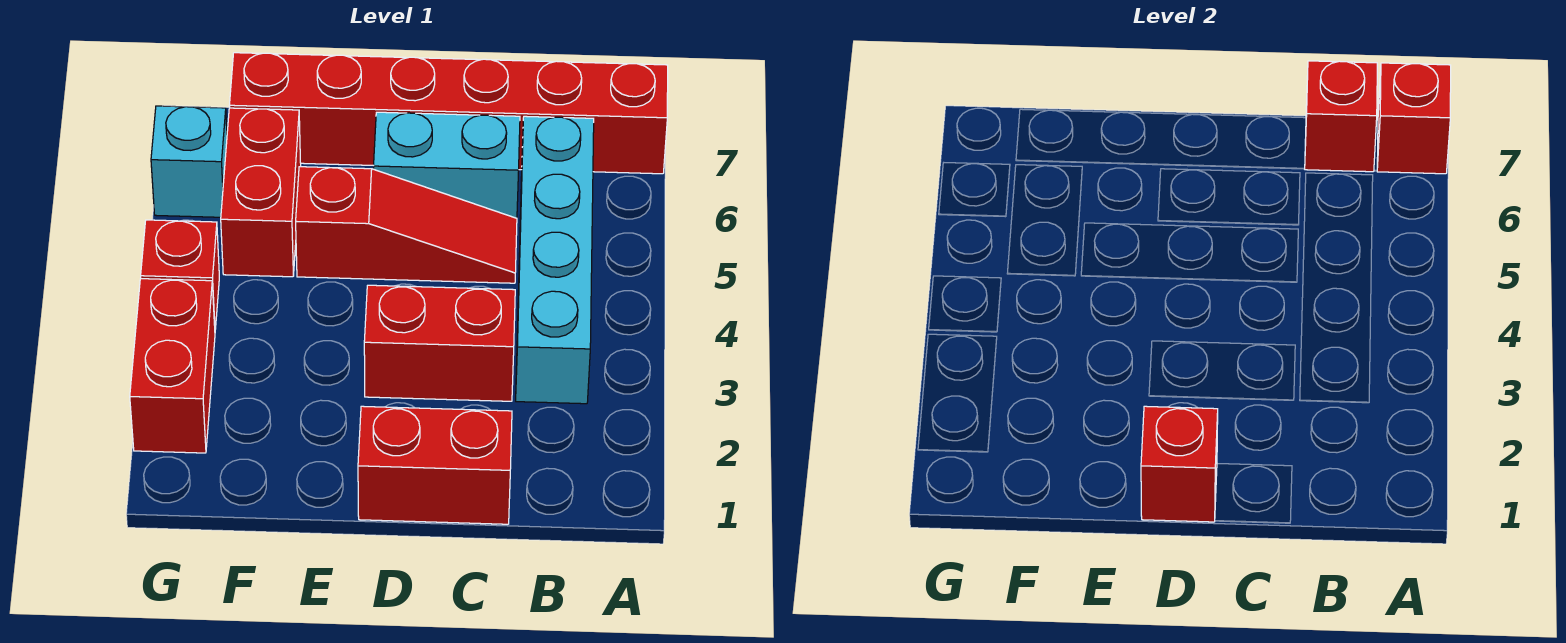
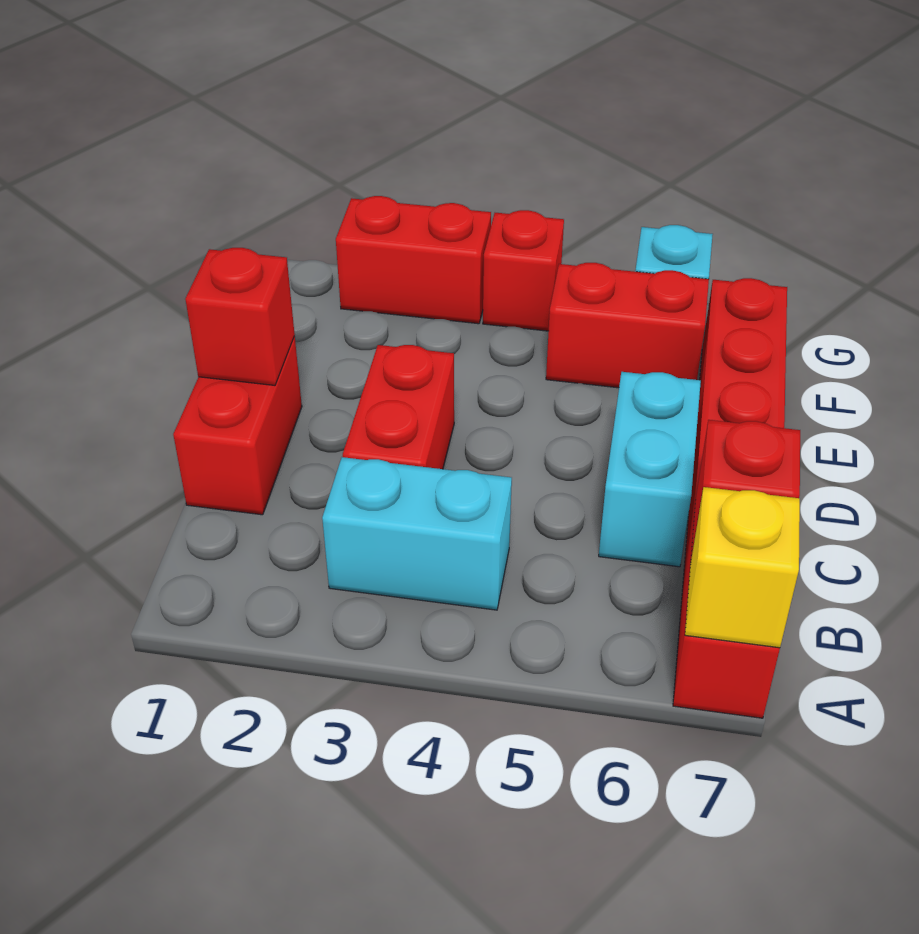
red brick A7 level 2 -> yellow brick A7 level 2
cyan brick B3:B6 level 1 -> cyan brick B3:B4 level 1
red slope C5:E5 level 1 top E -> none

